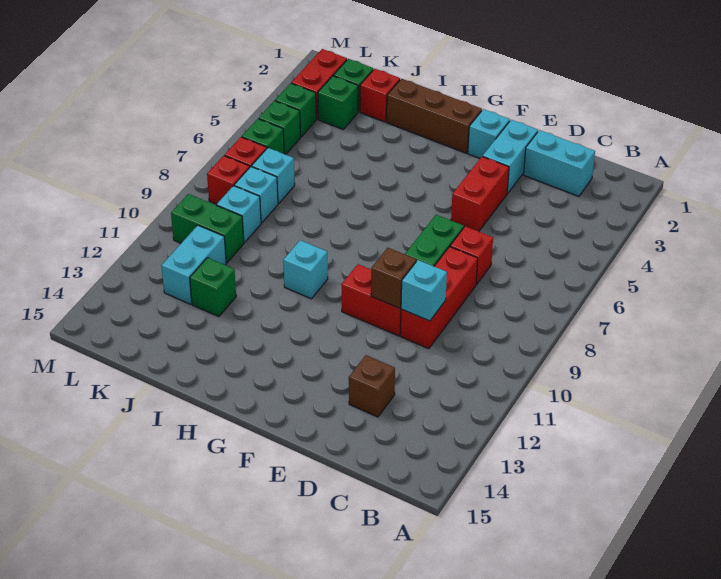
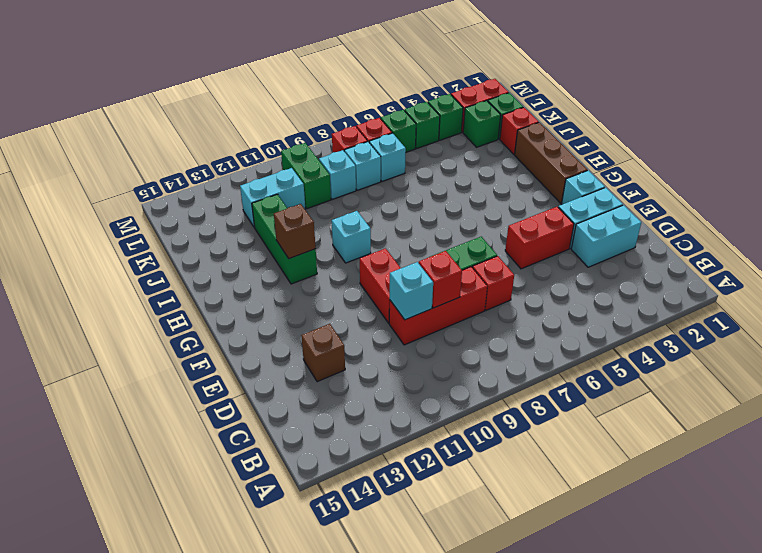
cyan brick C2:D2 level 1 -> cyan brick D2:D3 level 1
none -> red brick D9 level 2
brown brick E10 level 2 -> brown brick H12 level 2
green brick J12 level 1 -> green brick H12:J12 level 1

